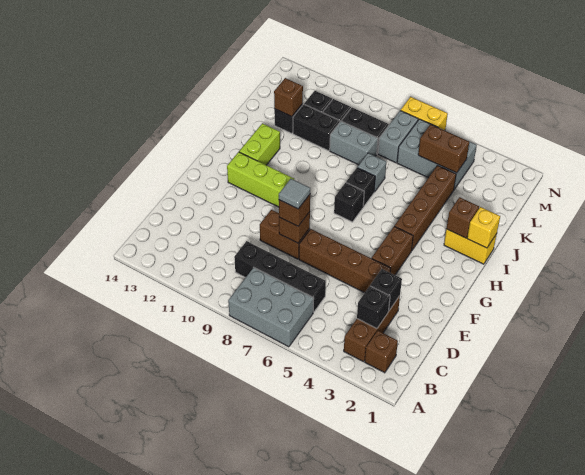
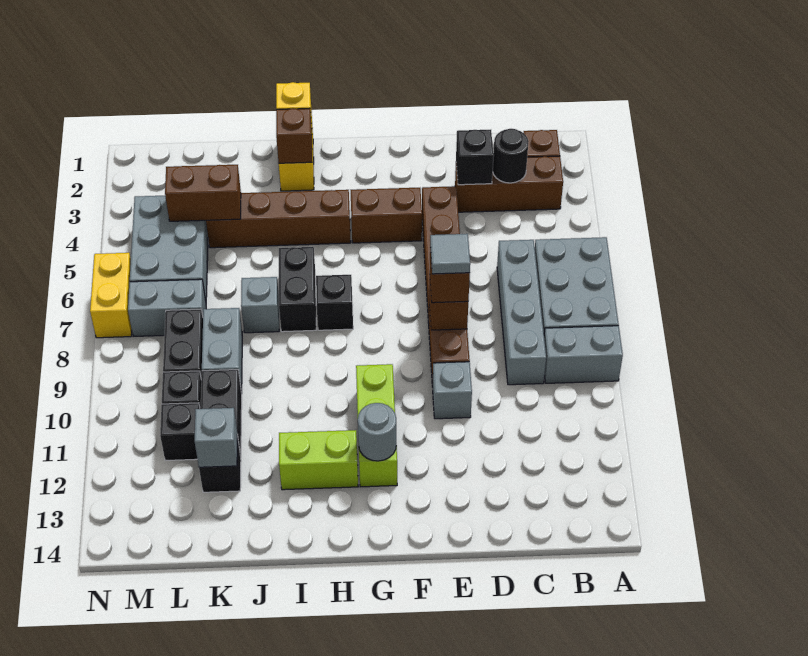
none -> grey brick A9:B9 level 1
black brick C3 level 2 -> black round brick C3 level 2
black brick C6:C9 level 1 -> grey brick C6:C9 level 1
none -> grey brick E10 level 1
none -> grey round brick G12 level 2
black brick I7 level 1 -> black brick I6:I7 level 1
brown brick K12 level 2 -> grey brick K12 level 2
brown brick L4:L5 level 2 -> brown brick K4:L4 level 2

